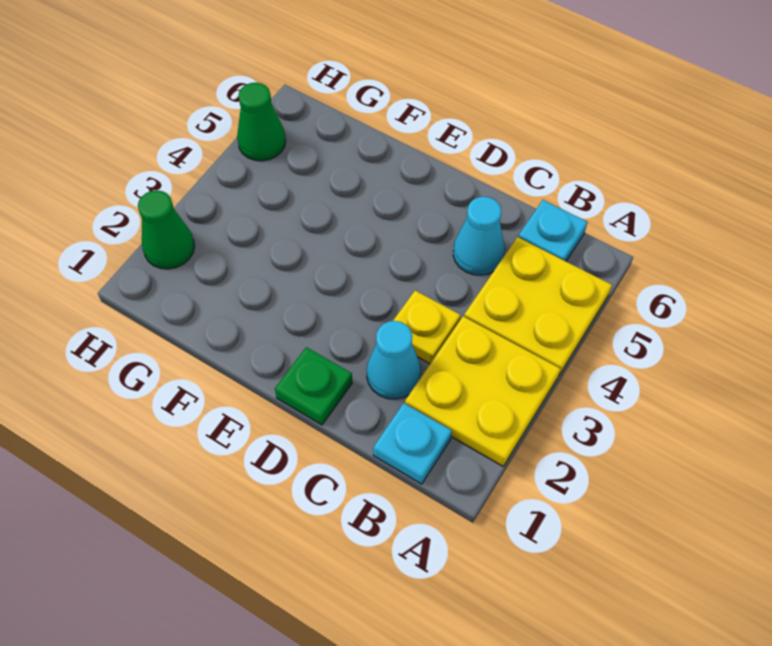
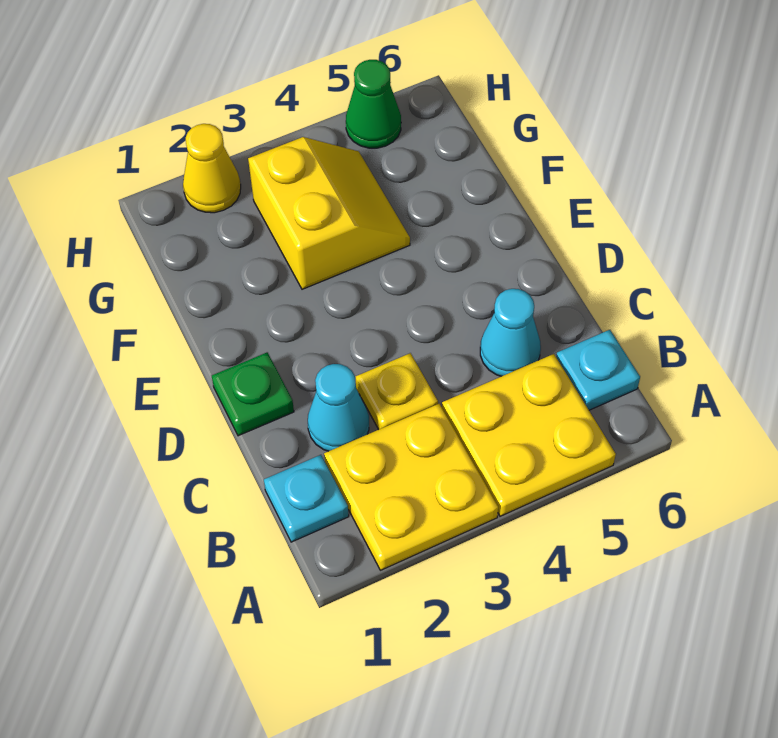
none -> yellow slope F3:G4 level 1 top 3
green cone H2 level 1 -> yellow cone H2 level 1

